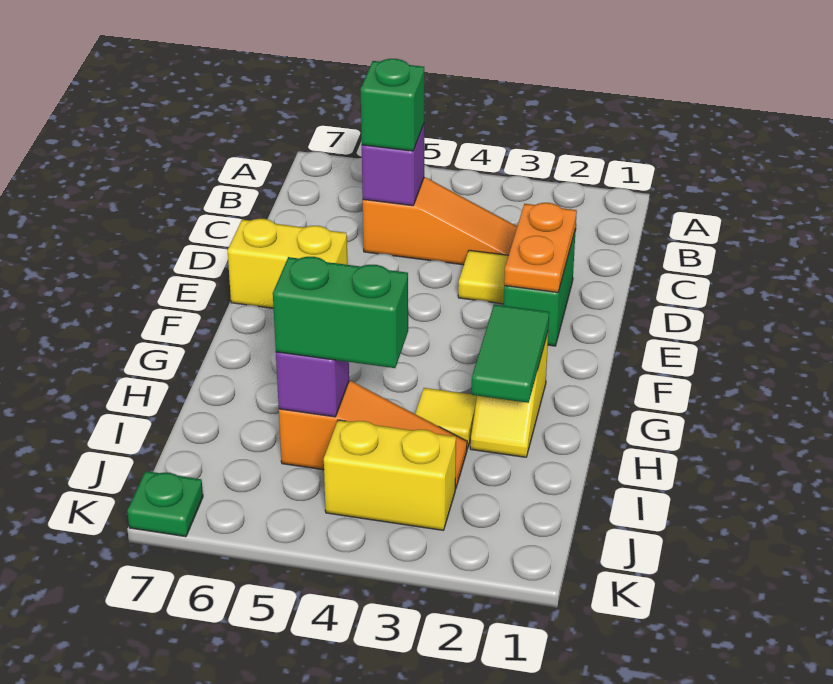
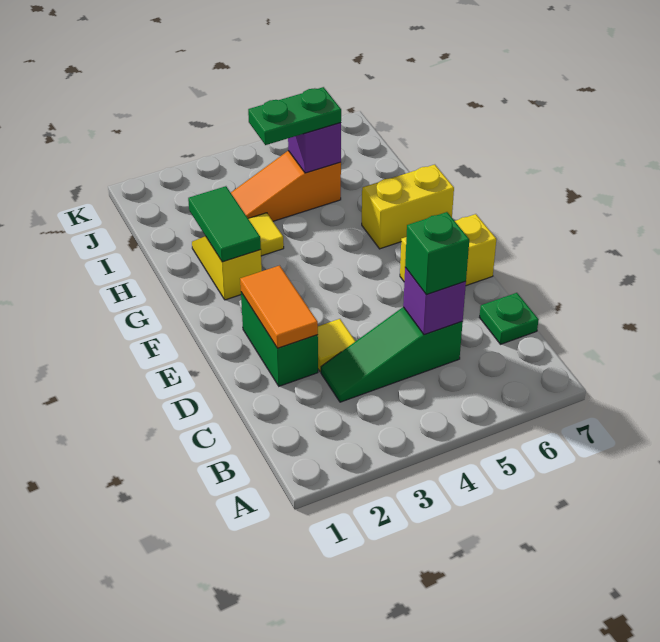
orange slope C3:C5 level 1 top 5 -> green slope C3:C5 level 1 top 5
orange plate D2:E2 level 2 -> orange tile D2:E2 level 2
green brick I4:I5 level 3 -> green plate I4:I5 level 3
yellow brick J3:J4 level 1 -> yellow brick G6:G7 level 1
green plate K7 level 1 -> green plate C7 level 1

